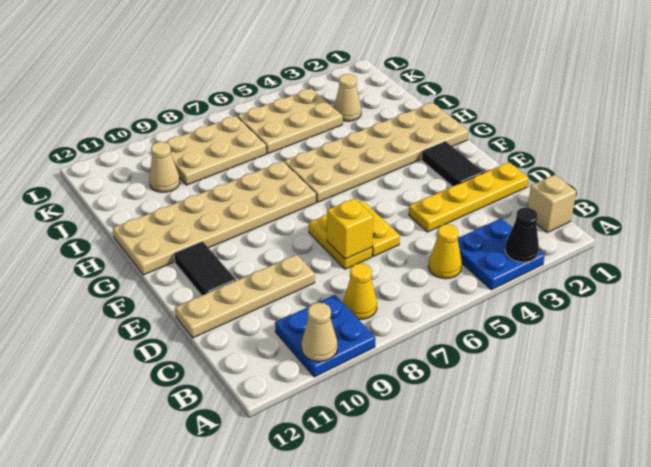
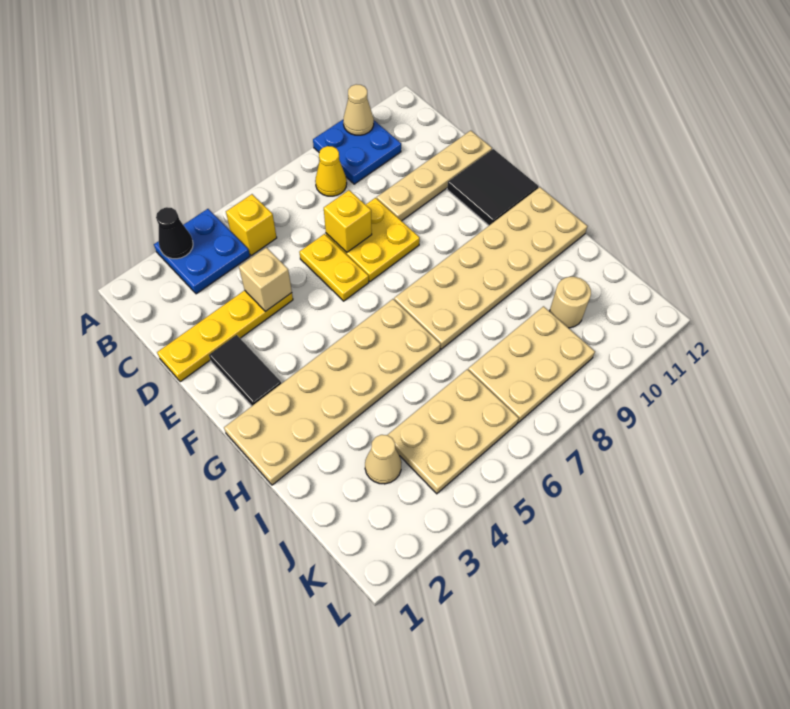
tan brick B1 level 1 -> tan brick D4 level 2
yellow cone B5 level 1 -> yellow brick B5 level 1
yellow plate D7:E7 level 1 -> yellow plate D7:E8 level 1
black tile E11:F11 level 1 -> black tile E11:F12 level 1
tan cone J10 level 1 -> tan round brick J10 level 1

